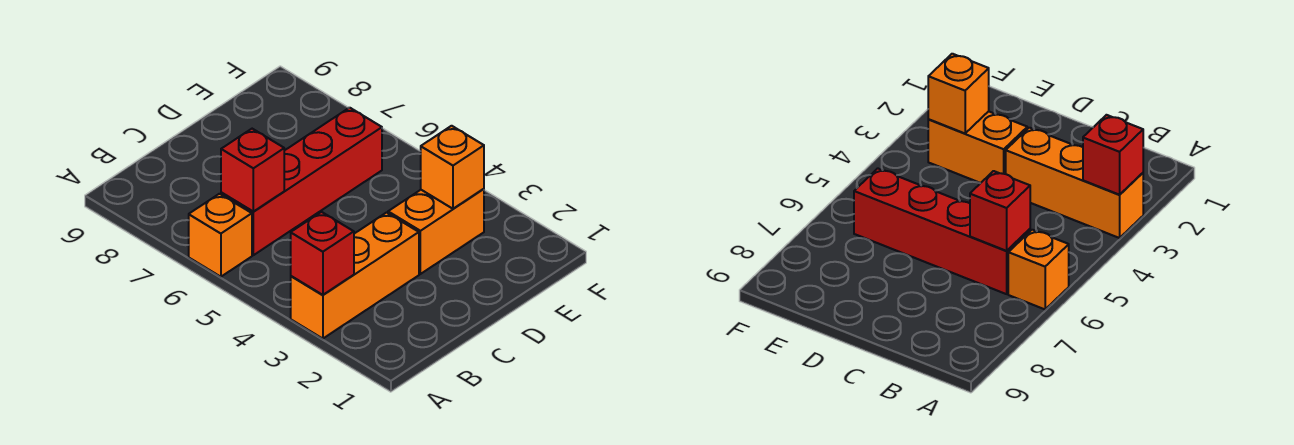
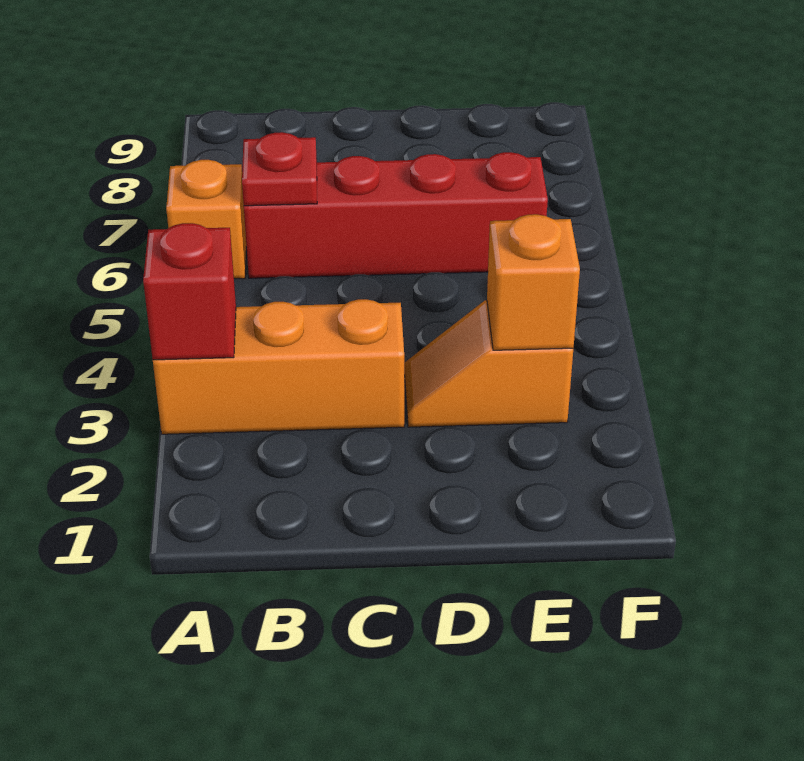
red brick B6 level 2 -> red plate B6 level 2
orange brick D3:E3 level 1 -> orange slope D3:E3 level 1 top E

